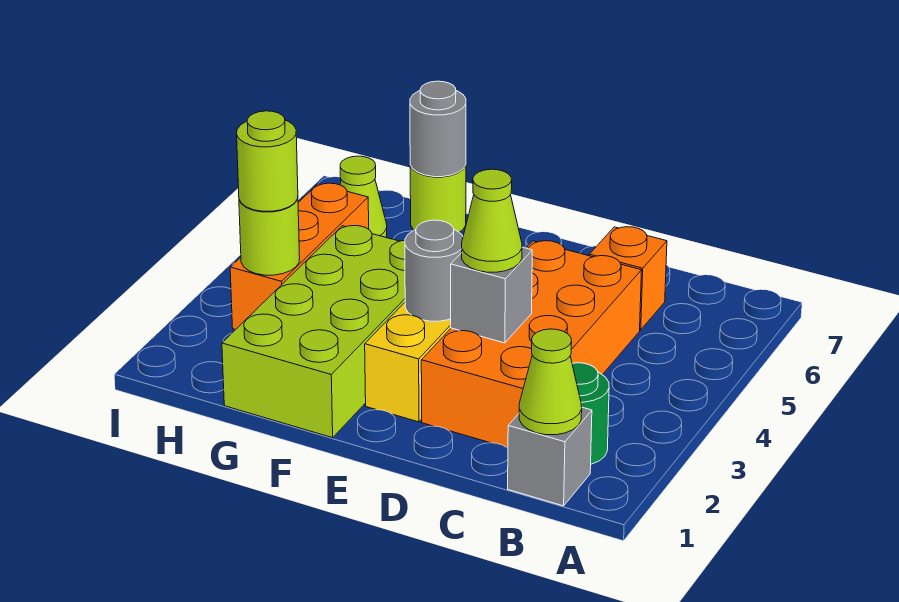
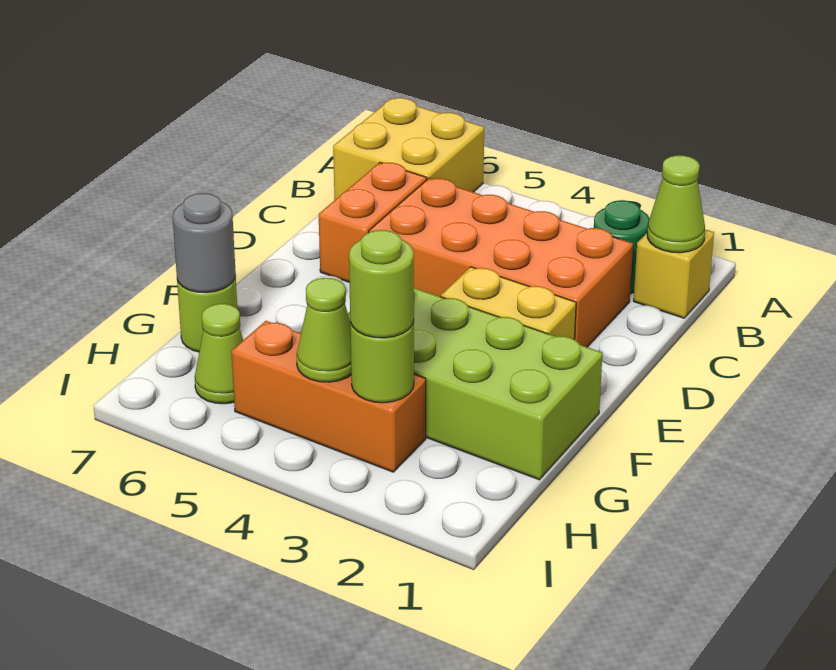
none -> yellow brick A6:B7 level 1
grey brick B1 level 1 -> yellow brick B1 level 1
orange brick C6 level 1 -> orange brick C6:D6 level 1
grey brick D3 level 2 -> none
lime cone D3 level 3 -> lime cone H4 level 2
grey round brick E3 level 2 -> none

